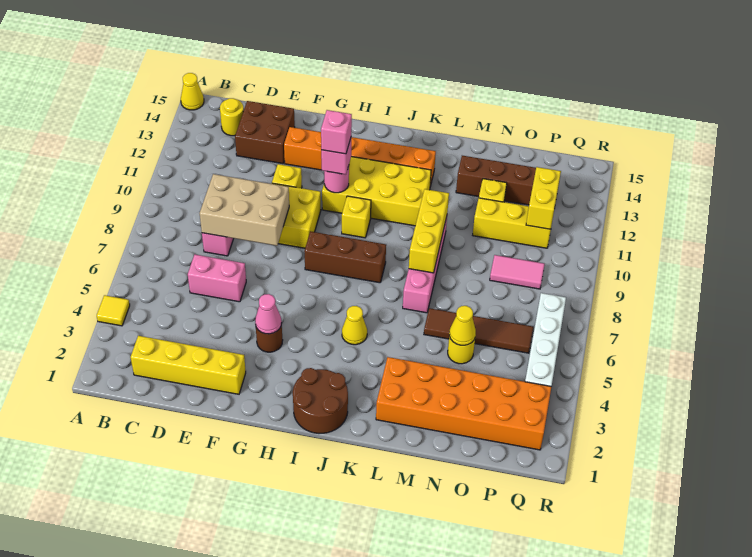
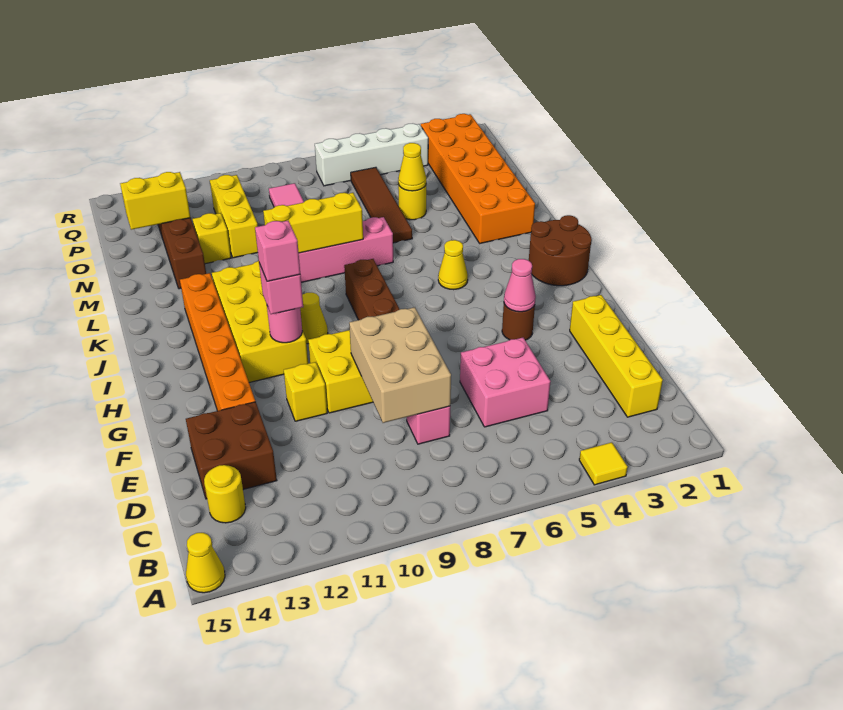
pink brick D6:E6 level 1 -> pink brick D5:E6 level 1
yellow brick I10 level 1 -> yellow cone I10 level 1
yellow brick P11:P12 level 2 -> yellow brick O13:O14 level 2

